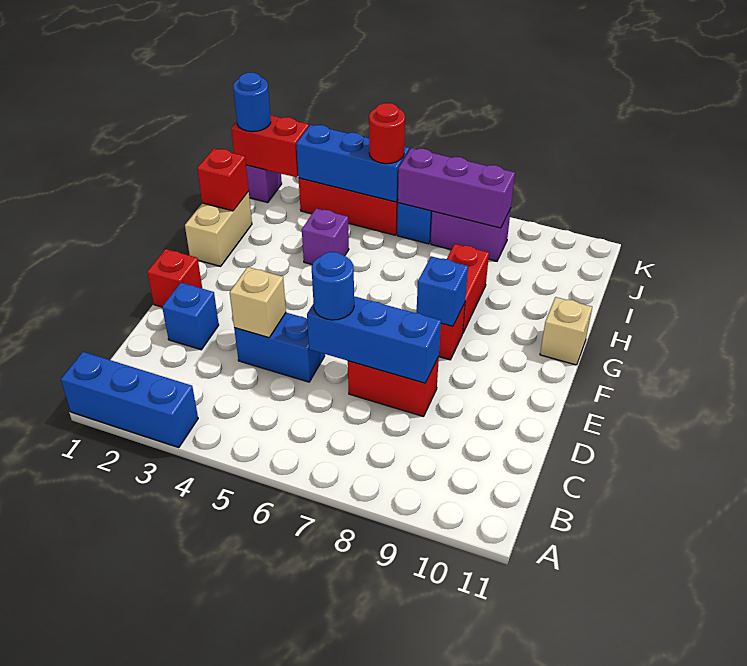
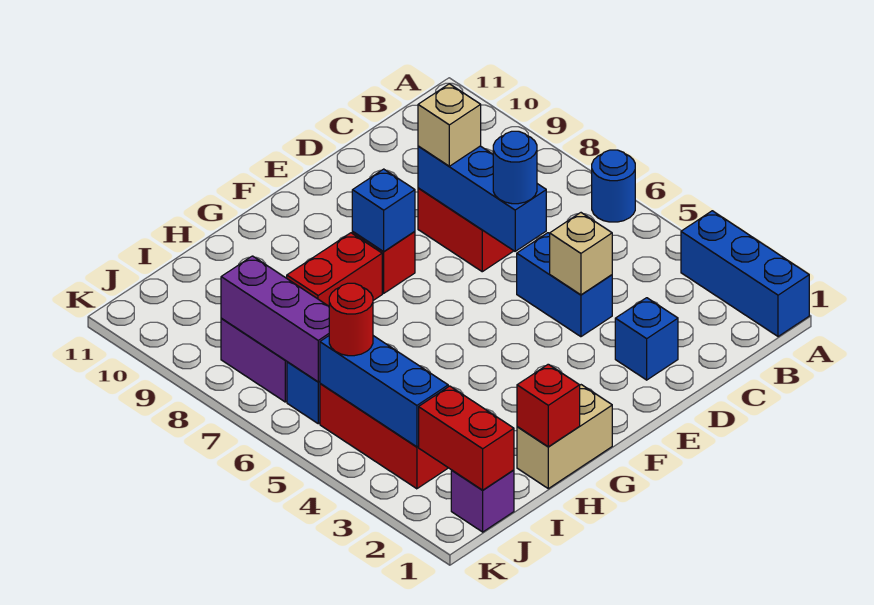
red brick E1 level 1 -> none
tan brick G11 level 1 -> tan brick D8 level 3
purple brick H4 level 1 -> none
blue round brick J1 level 3 -> blue round brick A6 level 1

